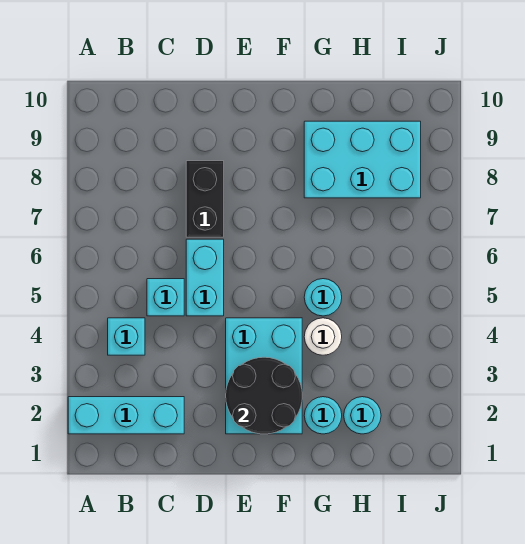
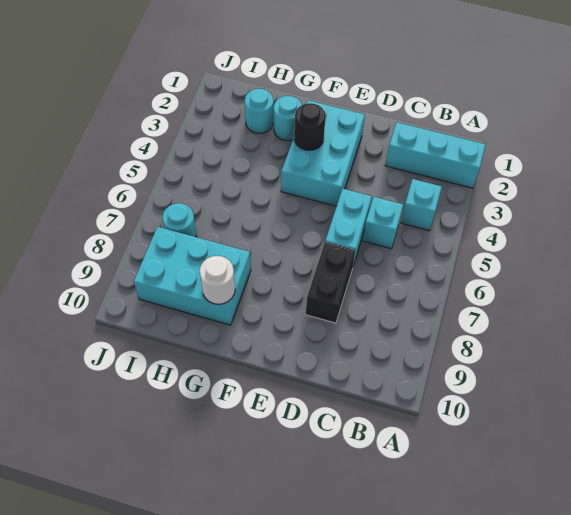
black round brick E2:F3 level 2 -> black round brick F3 level 2
white round brick G4 level 1 -> white round brick G9 level 2
cyan round brick G5 level 1 -> cyan round brick I7 level 1

